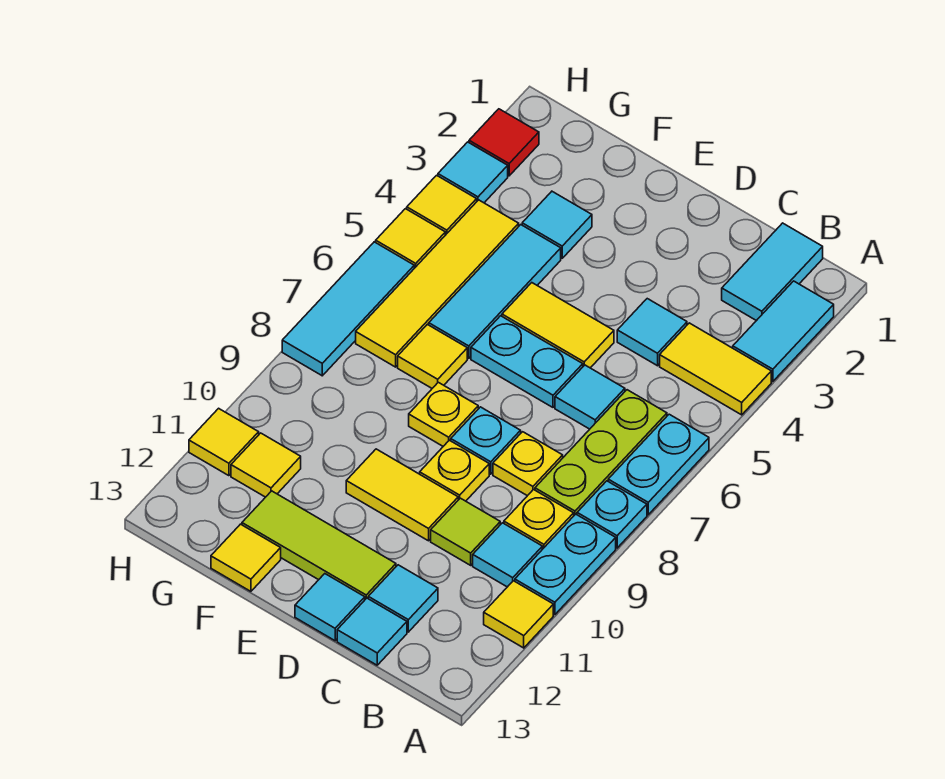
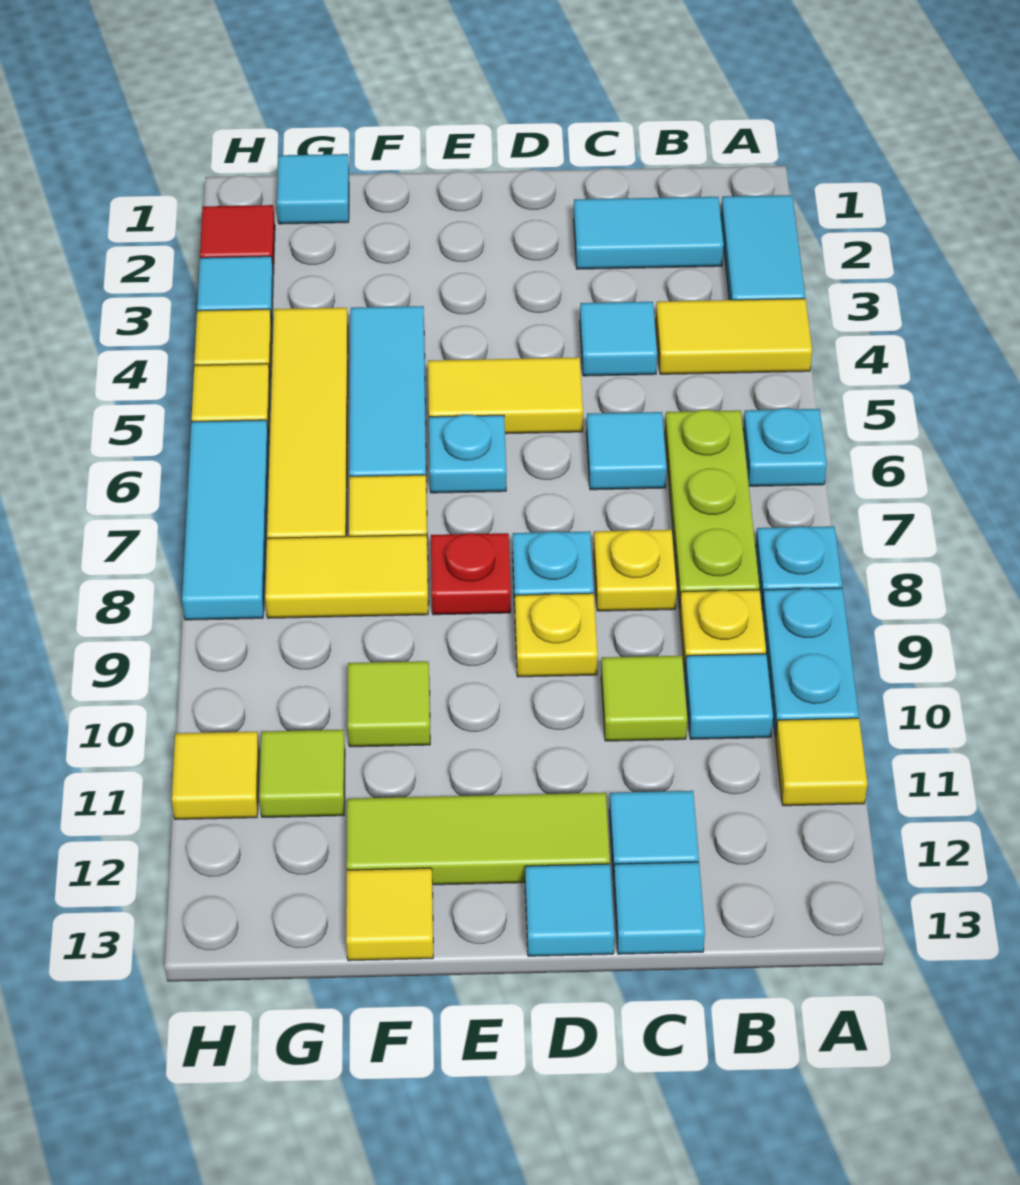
cyan plate A6:A7 level 1 -> cyan plate A6 level 1
cyan tile B1:B2 level 1 -> cyan tile B2:C2 level 1
cyan plate D6:E6 level 1 -> cyan plate E6 level 1
yellow tile D10:E10 level 1 -> yellow tile F8:G8 level 1
yellow plate E8 level 1 -> red plate E8 level 1
cyan tile F3 level 1 -> cyan tile G1 level 1
none -> lime tile F10 level 1
yellow tile G11 level 1 -> lime tile G11 level 1

